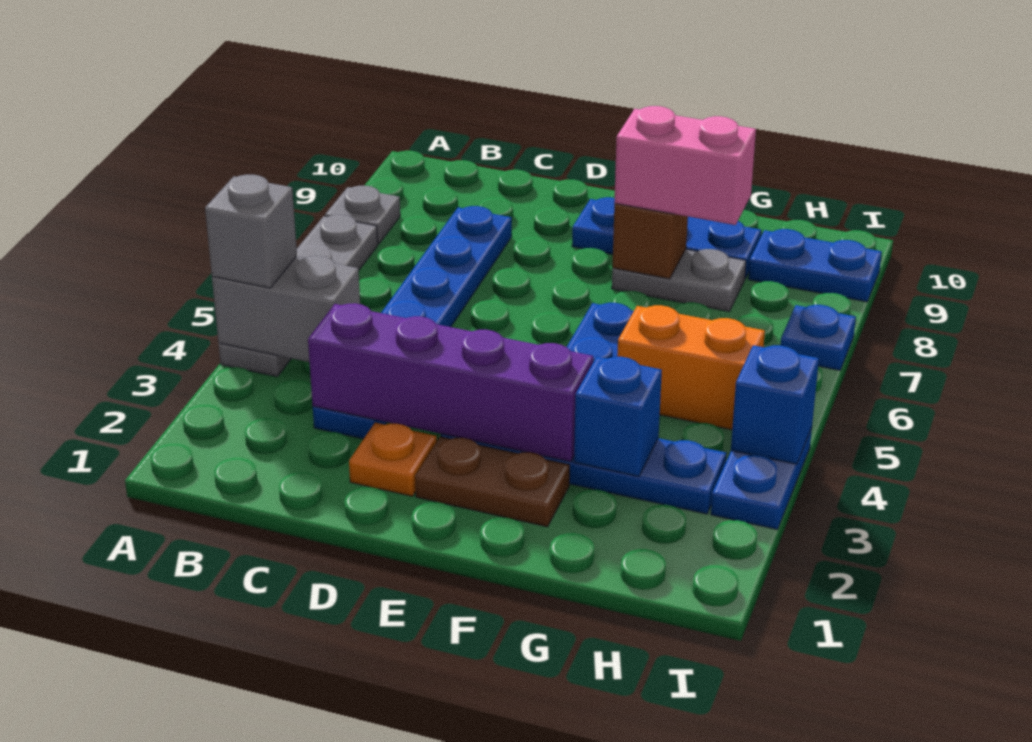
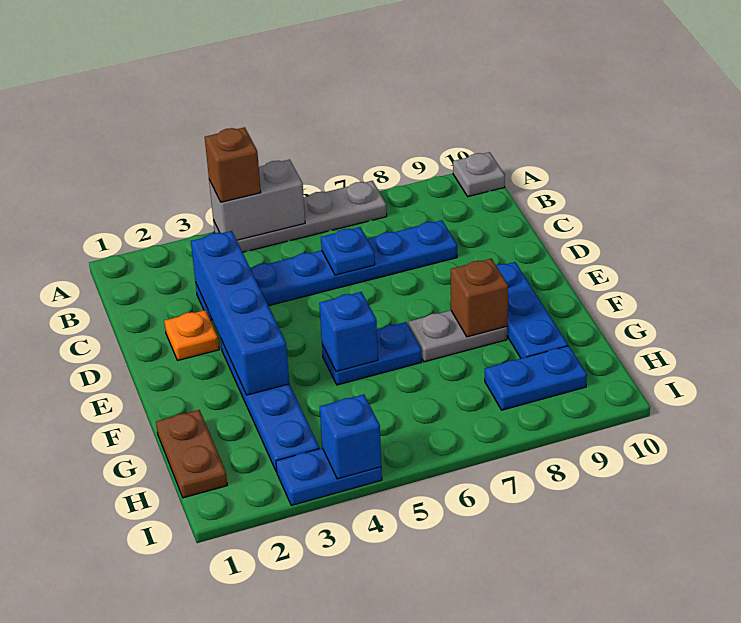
grey brick A4:B4 level 2 -> grey brick A4:A5 level 2
grey brick A4 level 3 -> brown brick A4 level 3
grey plate A8 level 1 -> grey plate A10 level 1
purple brick C3:F3 level 2 -> blue brick C3:F3 level 2
brown plate E2:F2 level 1 -> brown plate G1:H1 level 1
grey plate F8:G8 level 1 -> grey plate F7:F8 level 1
pink brick F8:G8 level 3 -> none
blue brick G3 level 2 -> blue brick F5 level 2
orange brick G5:H5 level 1 -> none
blue plate H9:I9 level 1 -> blue plate H8:H9 level 1
blue plate I7 level 1 -> blue plate C6 level 2

